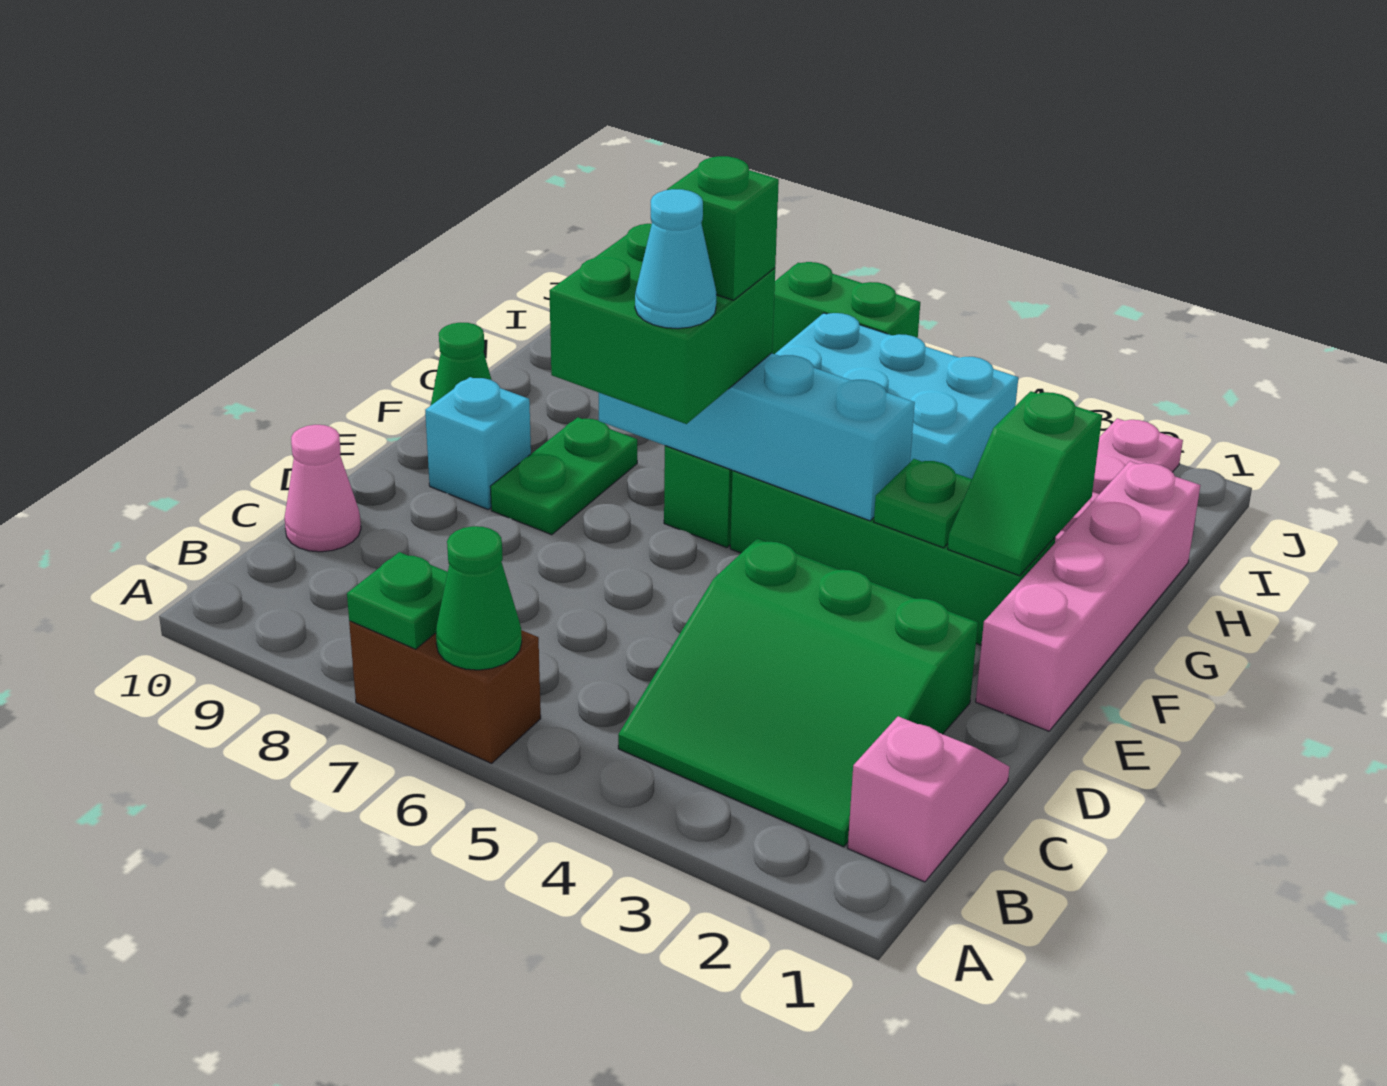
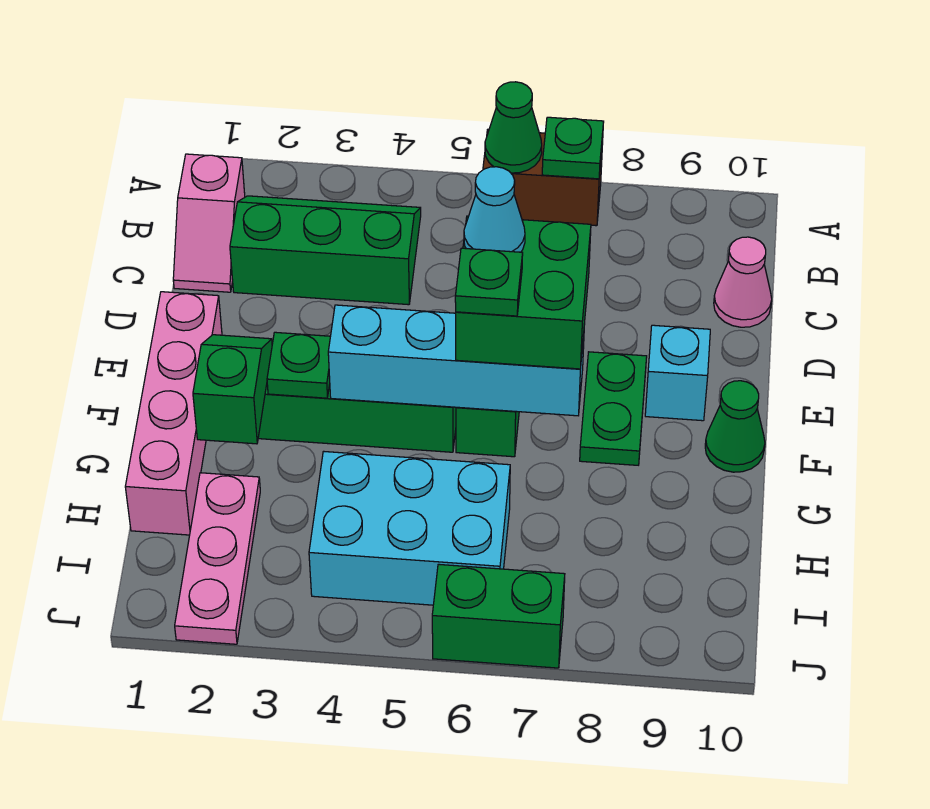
green slope B2:D4 level 1 top D -> green slope B2:C4 level 1 top C
green brick F6 level 4 -> green plate F6 level 4

